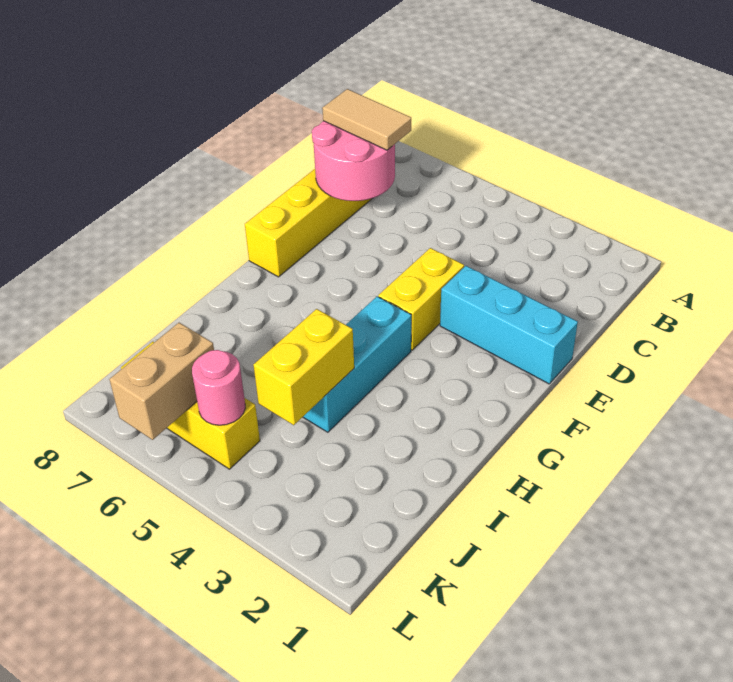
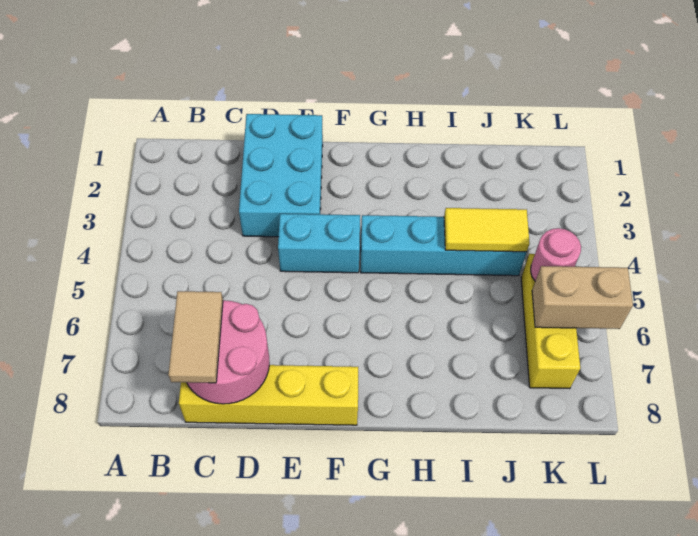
cyan brick E1:E3 level 1 -> cyan brick D1:E3 level 1
yellow brick E4:F4 level 1 -> cyan brick E4:F4 level 1
cyan brick G4:I4 level 1 -> cyan brick G4:J4 level 1
yellow brick I4:J4 level 2 -> yellow tile I4:J4 level 2

